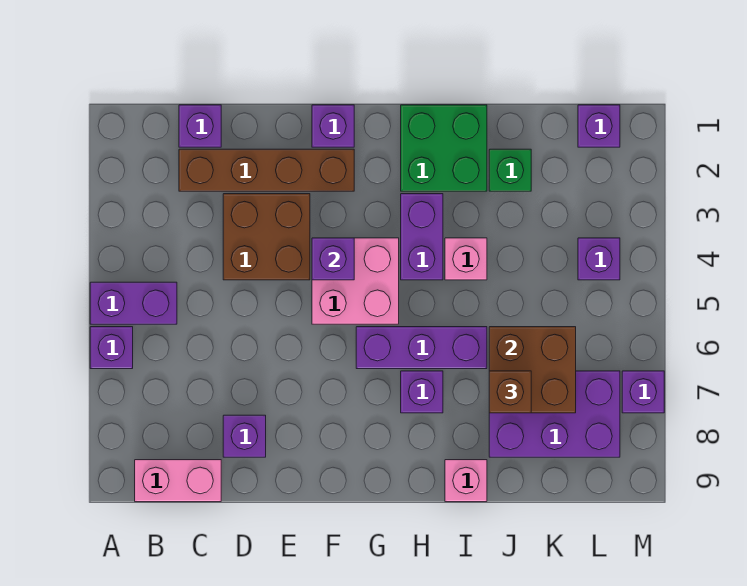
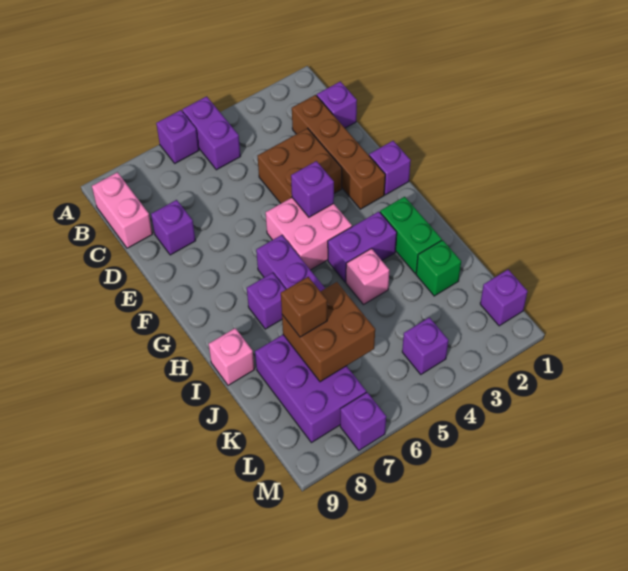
green brick H1:I2 level 1 -> green brick H2:I2 level 1

